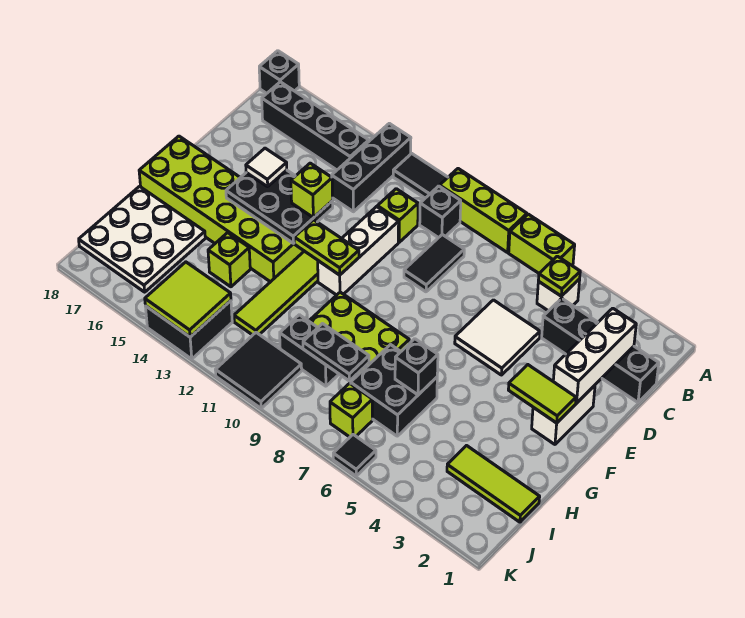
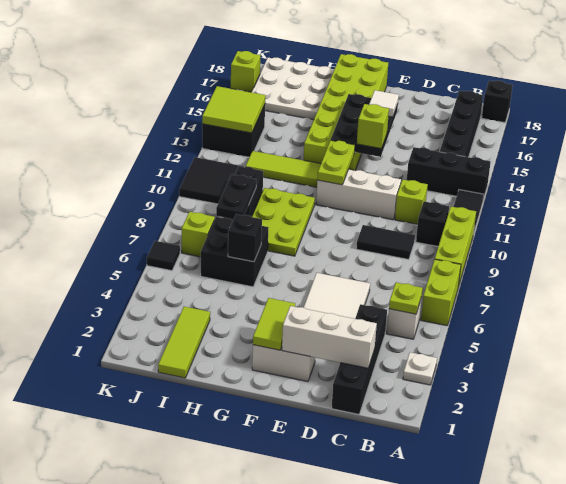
none -> white plate A3 level 1
lime brick H14 level 1 -> lime brick K17 level 1

